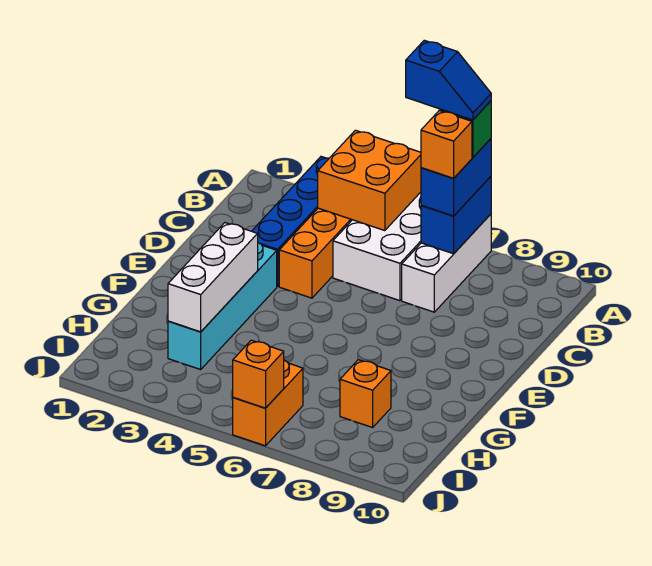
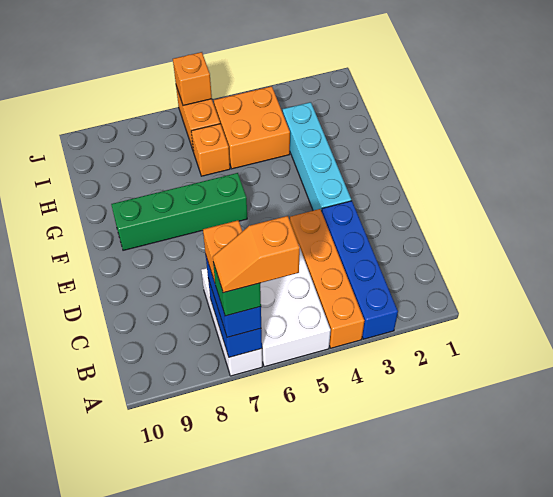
orange brick A4:B5 level 2 -> orange brick H4:I5 level 1
blue slope A6:A7 level 5 top 6 -> orange slope A6:A7 level 5 top 6
white brick F3:H3 level 2 -> none
none -> green brick F6:F9 level 1
orange brick H8 level 1 -> orange brick H6 level 1

